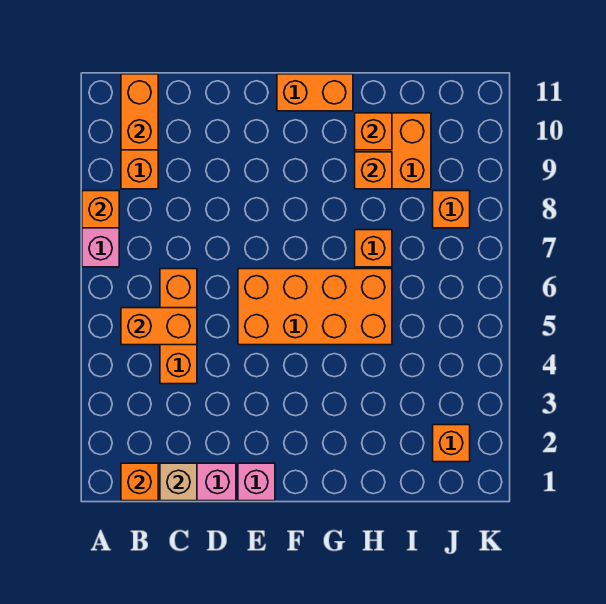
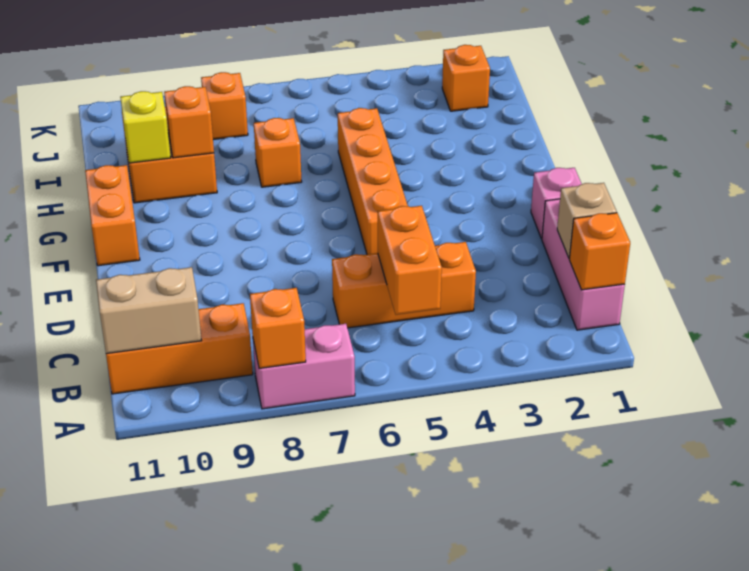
orange brick B10:B11 level 2 -> tan brick B10:B11 level 2
orange brick E5:H6 level 1 -> orange brick E5:H5 level 1
orange brick H10 level 2 -> yellow brick H10 level 2

